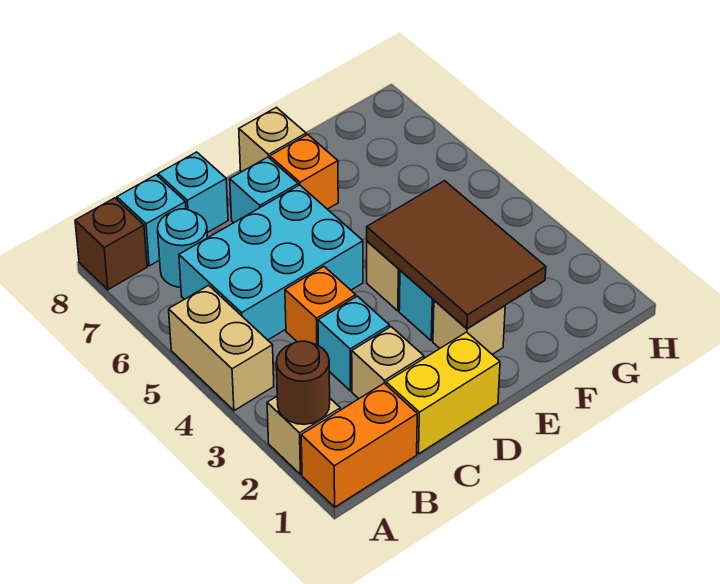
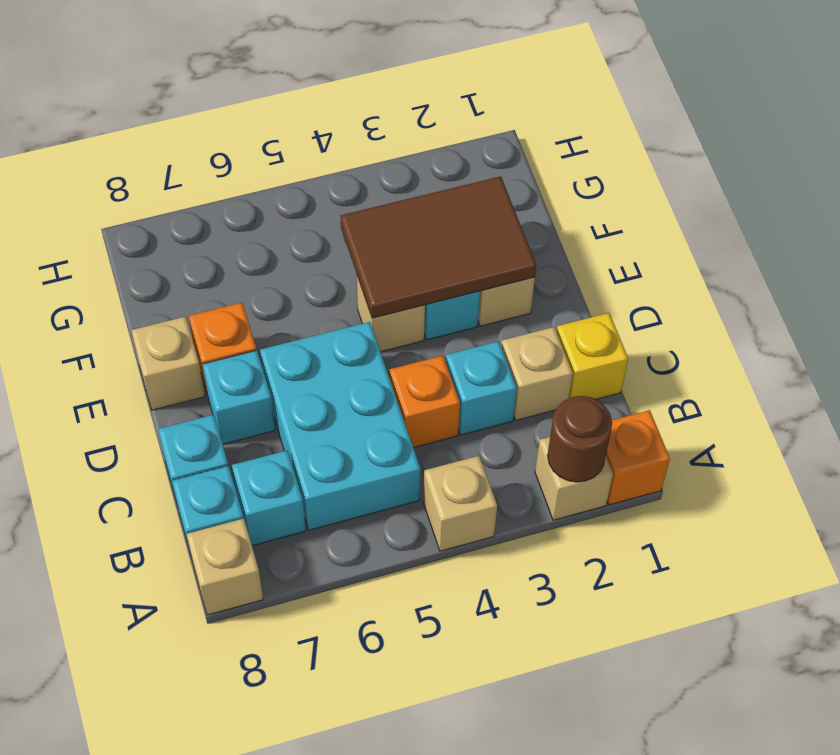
orange brick A1:B1 level 1 -> orange brick A1 level 1
tan brick A4:A5 level 1 -> tan brick A4 level 1
brown brick A8 level 1 -> tan brick A8 level 1
cyan round brick B7 level 1 -> cyan brick B7 level 1
yellow brick C1:D1 level 1 -> yellow brick C1 level 1

